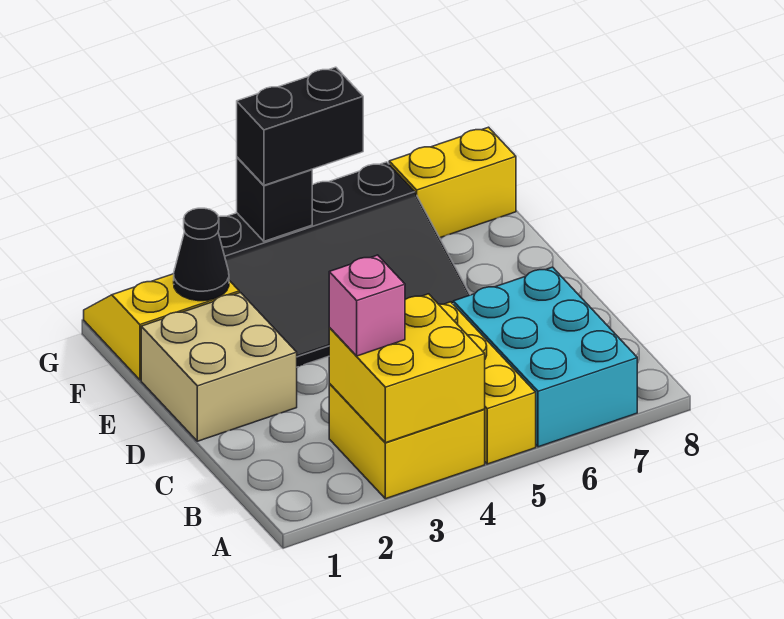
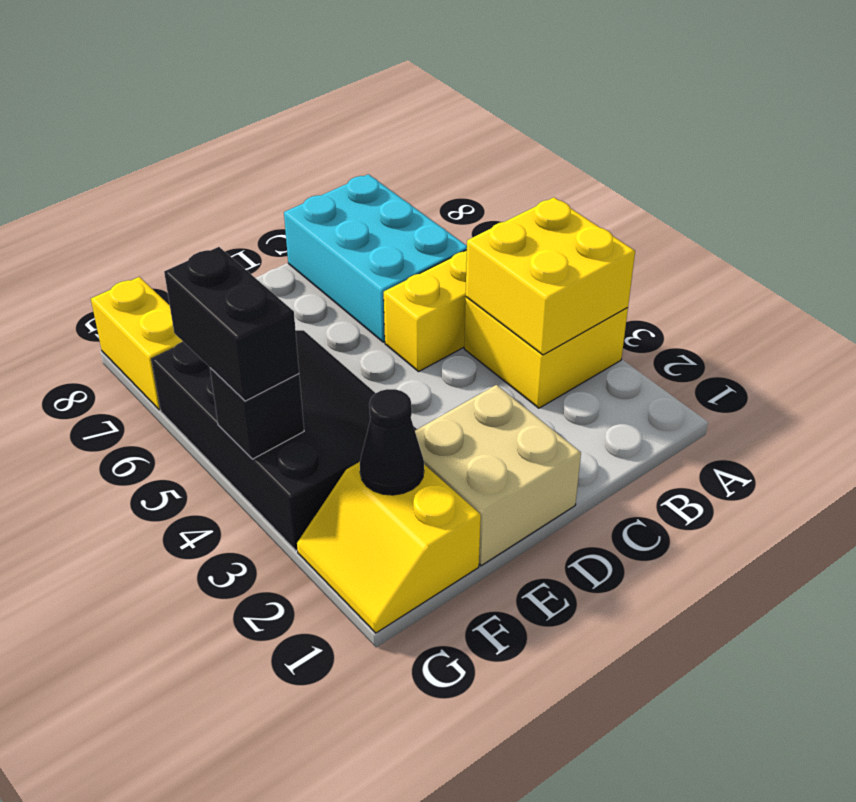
cyan brick A6:C7 level 1 -> cyan brick B6:C8 level 1
pink brick B3 level 3 -> none

